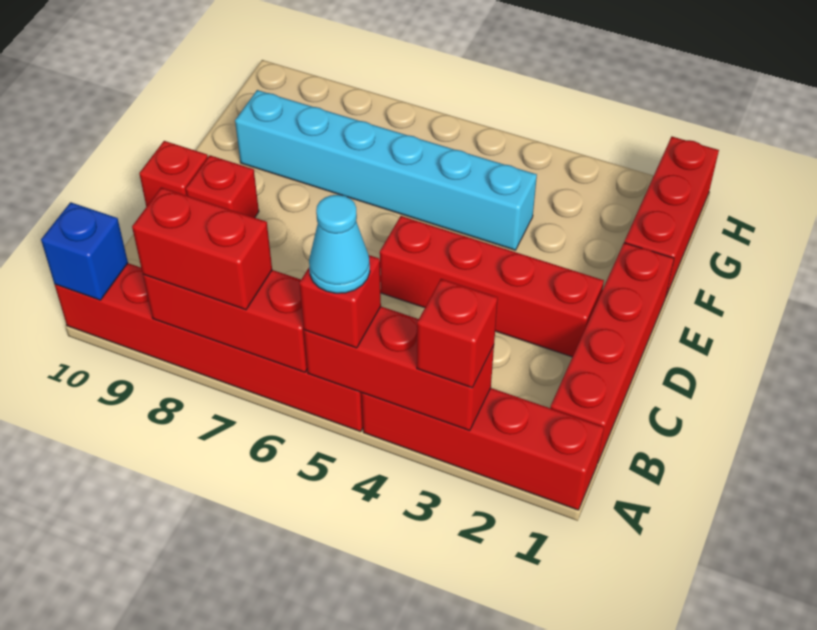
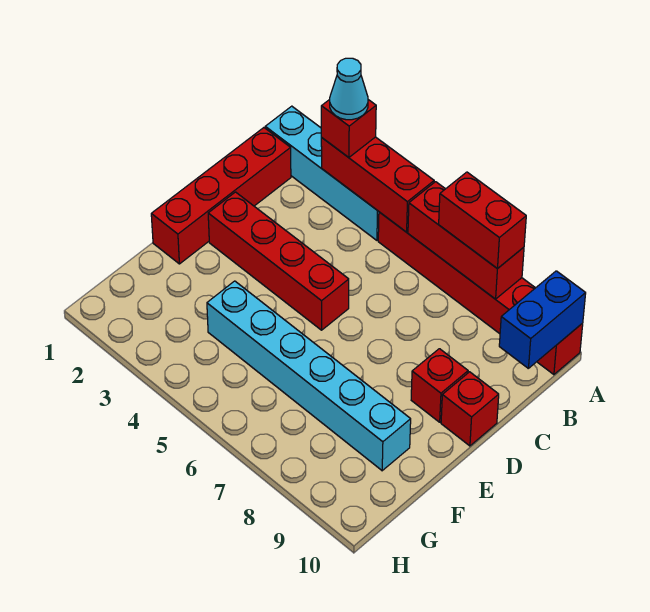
red brick A1:A4 level 1 -> cyan brick A1:A4 level 1
red brick A5 level 3 -> none
cyan cone A5 level 4 -> cyan cone A3 level 4
blue brick A10 level 2 -> blue brick A10:B10 level 2
red brick F1:H1 level 1 -> none

